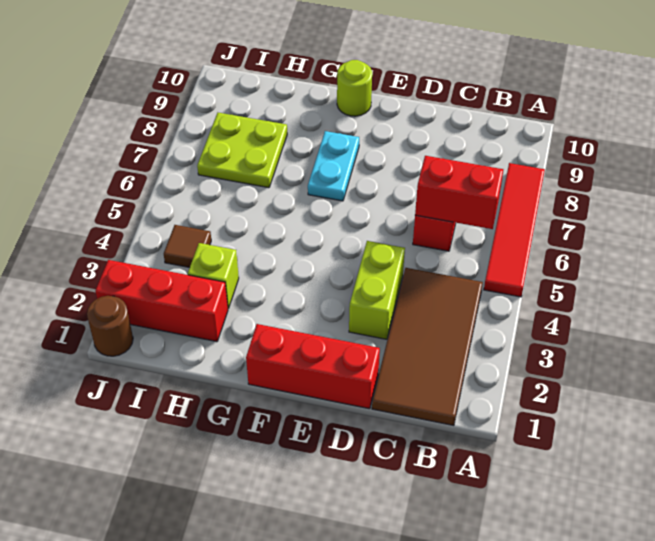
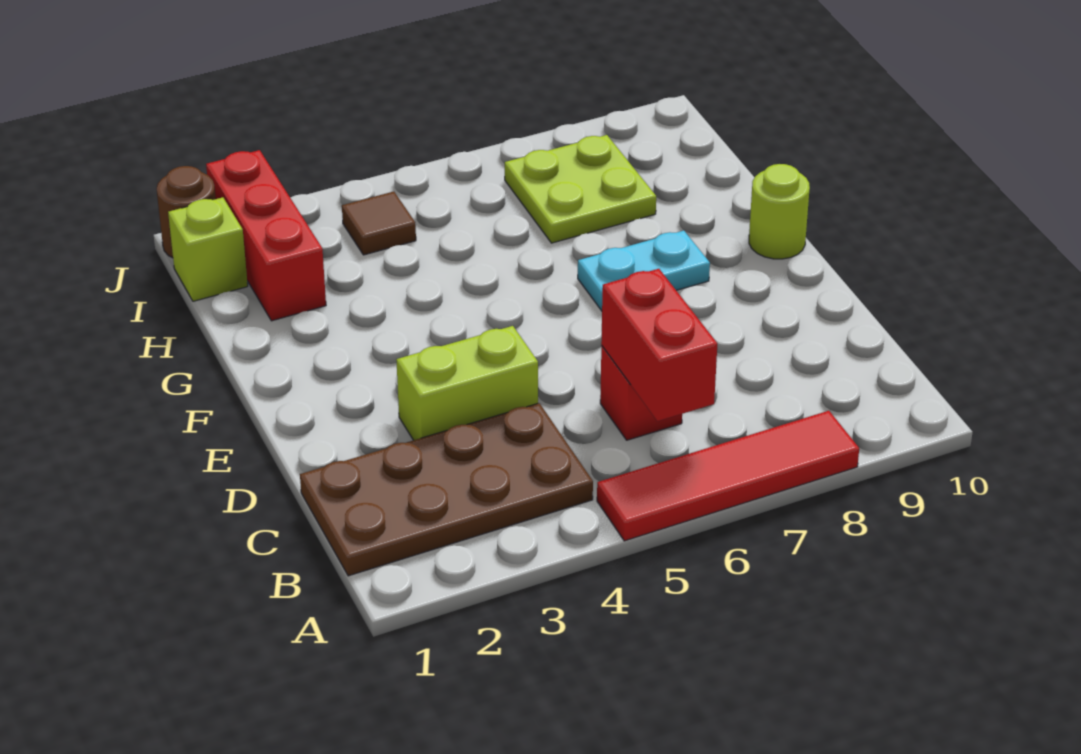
brown tile B1:C4 level 1 -> brown plate B1:C4 level 1
red brick D1:F1 level 1 -> none
lime brick H3 level 1 -> lime brick I1 level 1

